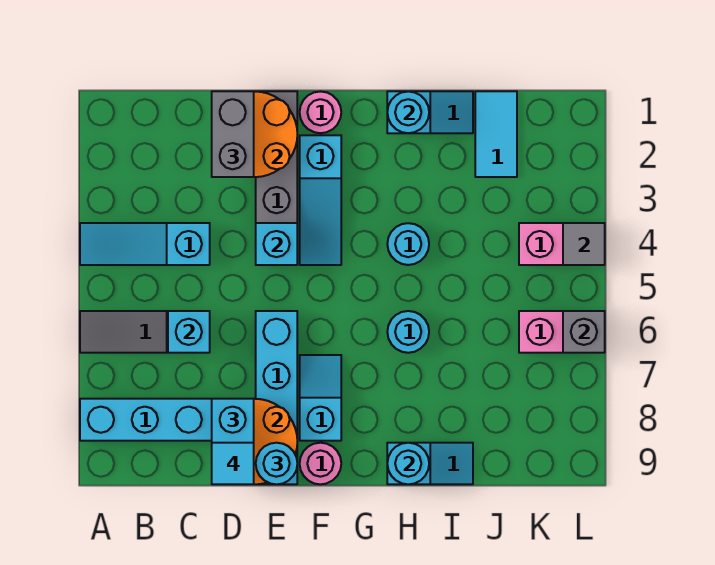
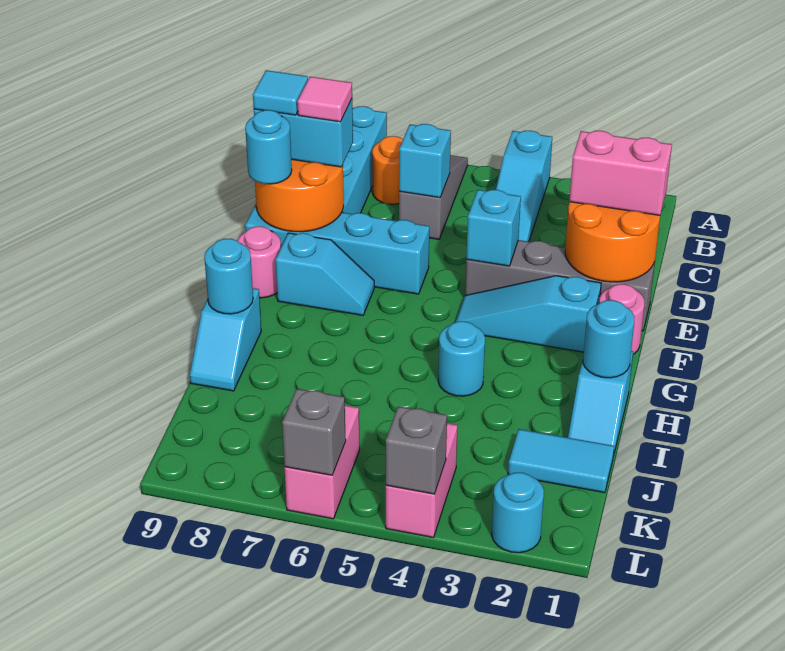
cyan slope A4:C4 level 1 top C -> cyan slope A4:C4 level 1 top A
none -> orange round brick B7 level 1
grey brick D1:D2 level 3 -> pink brick D1:D2 level 3
none -> pink tile D8 level 4
cyan round brick H6 level 1 -> cyan round brick L2 level 1
grey tile L4 level 2 -> grey brick L4 level 2

